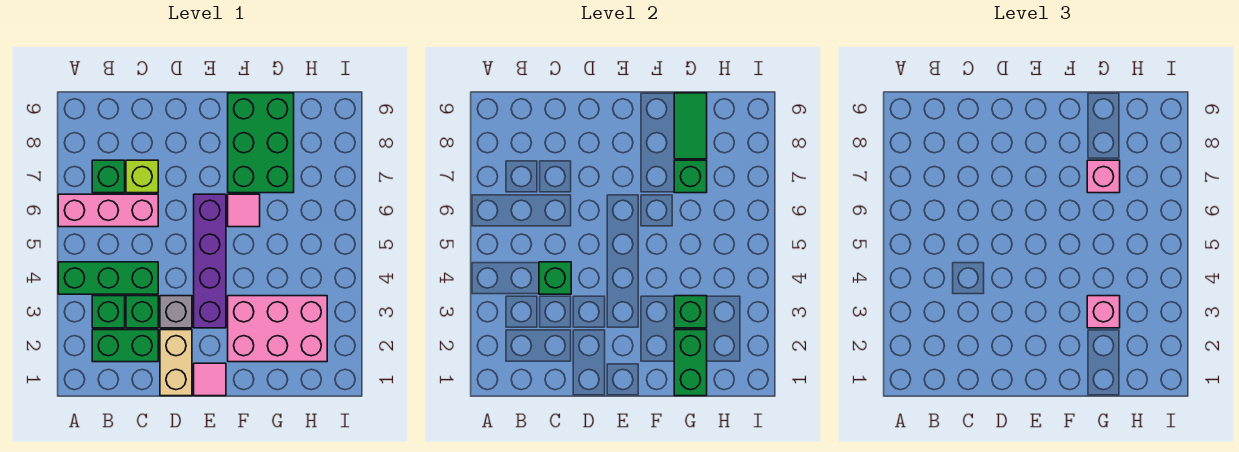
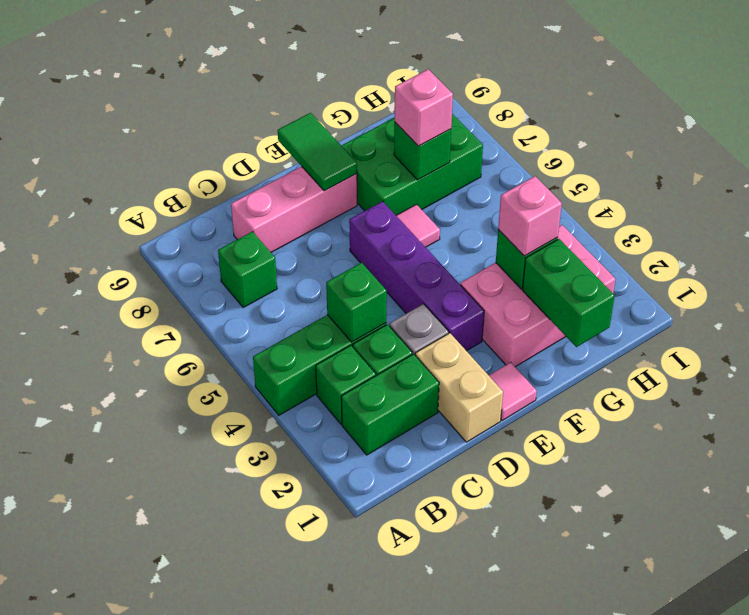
pink brick A6:C6 level 1 -> pink brick C8:E8 level 1
lime brick C7 level 1 -> none
green brick F7:G9 level 1 -> green brick F7:H8 level 1
green tile G8:G9 level 2 -> green tile E8:E9 level 2

